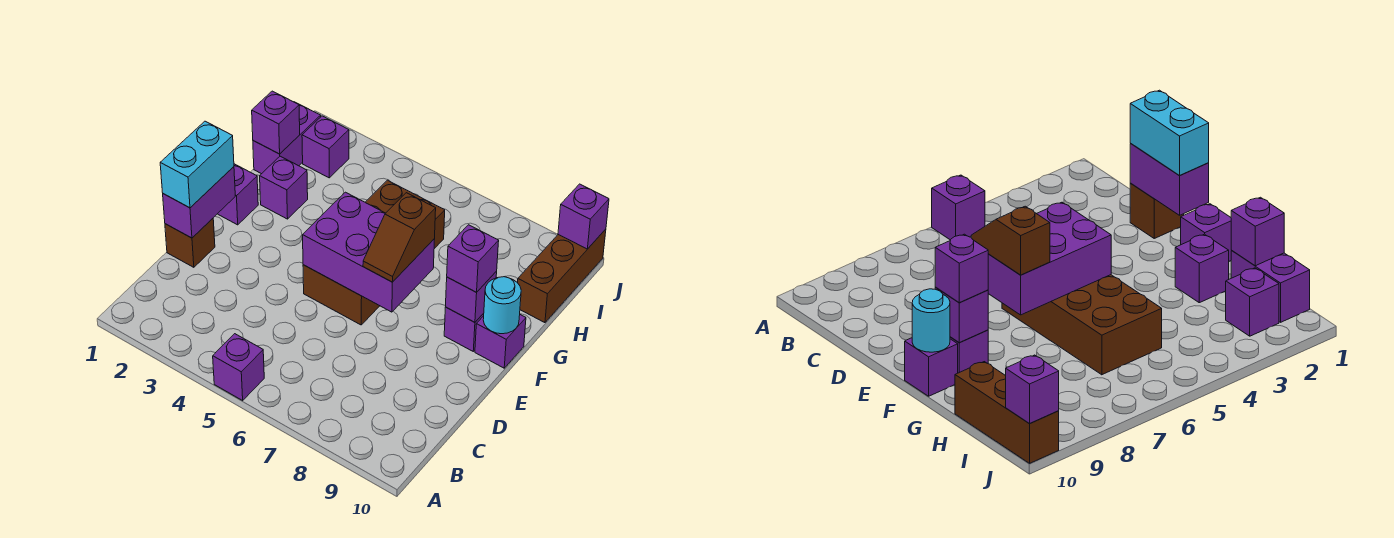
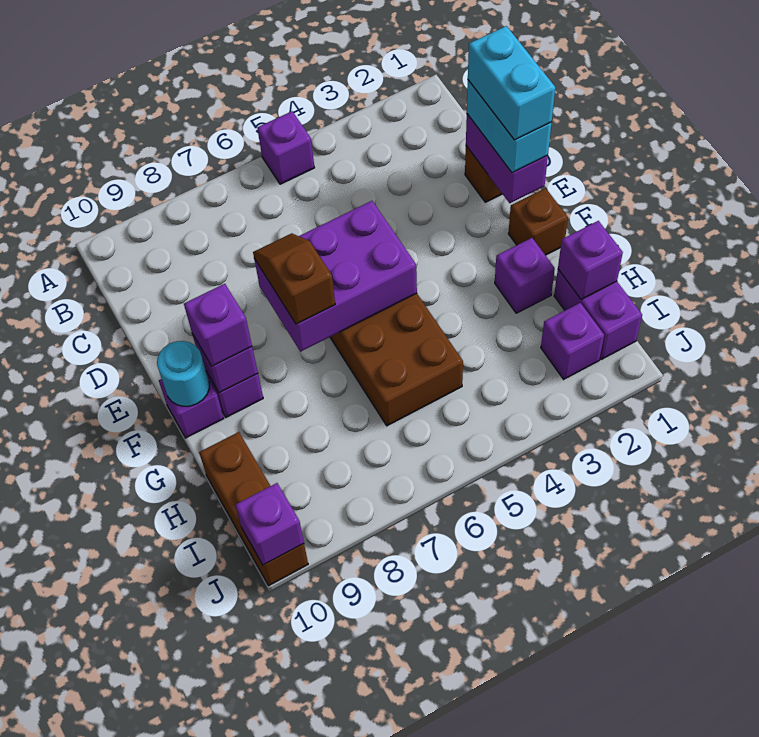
none -> cyan brick D1:E1 level 4
purple brick F1 level 1 -> brown brick F1 level 1

